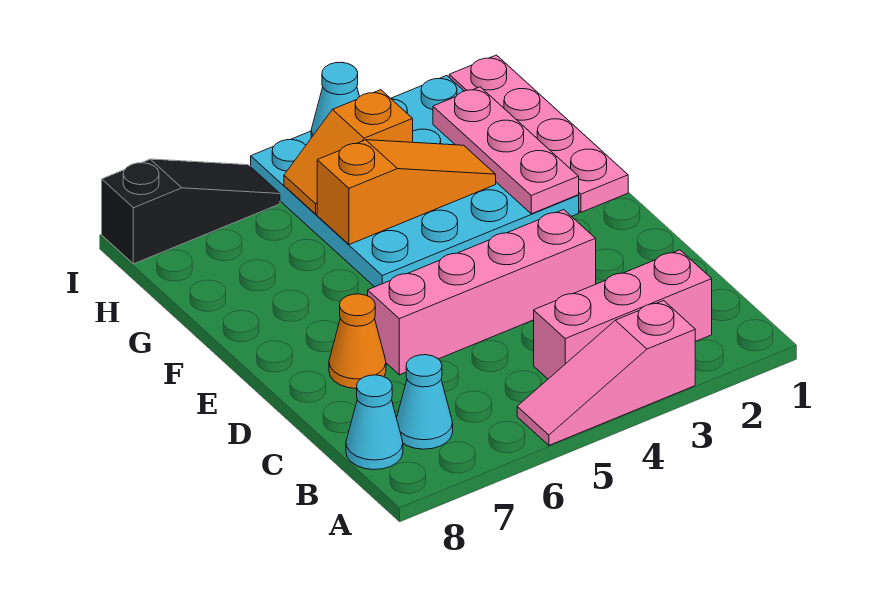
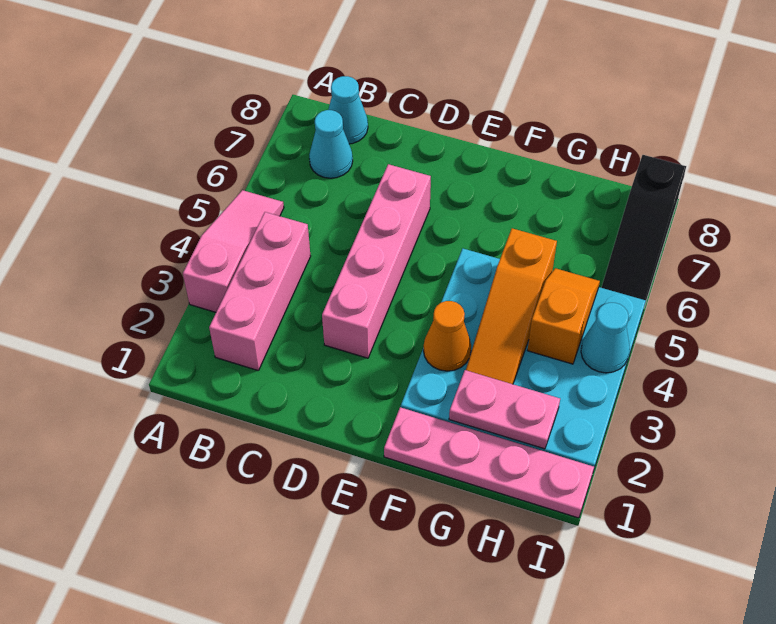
orange cone D7 level 1 -> orange cone F3 level 2
pink plate F2:H2 level 2 -> pink plate G2:H2 level 2

